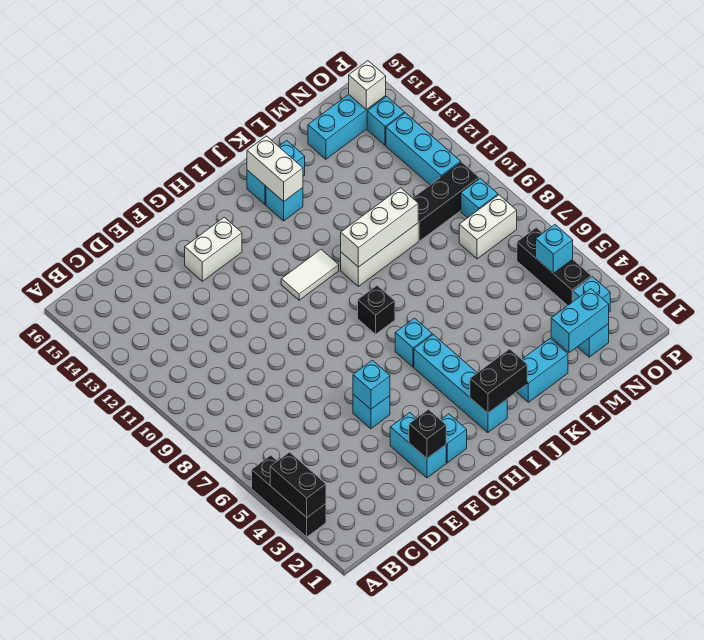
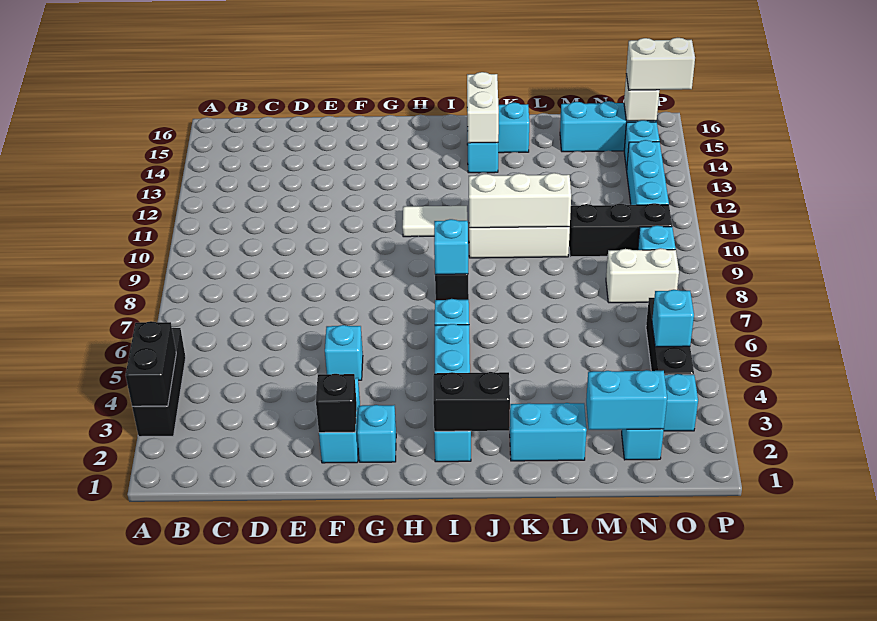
cyan brick F5 level 2 -> cyan brick I8 level 2
white brick F14:G14 level 1 -> white brick O15:P15 level 3

